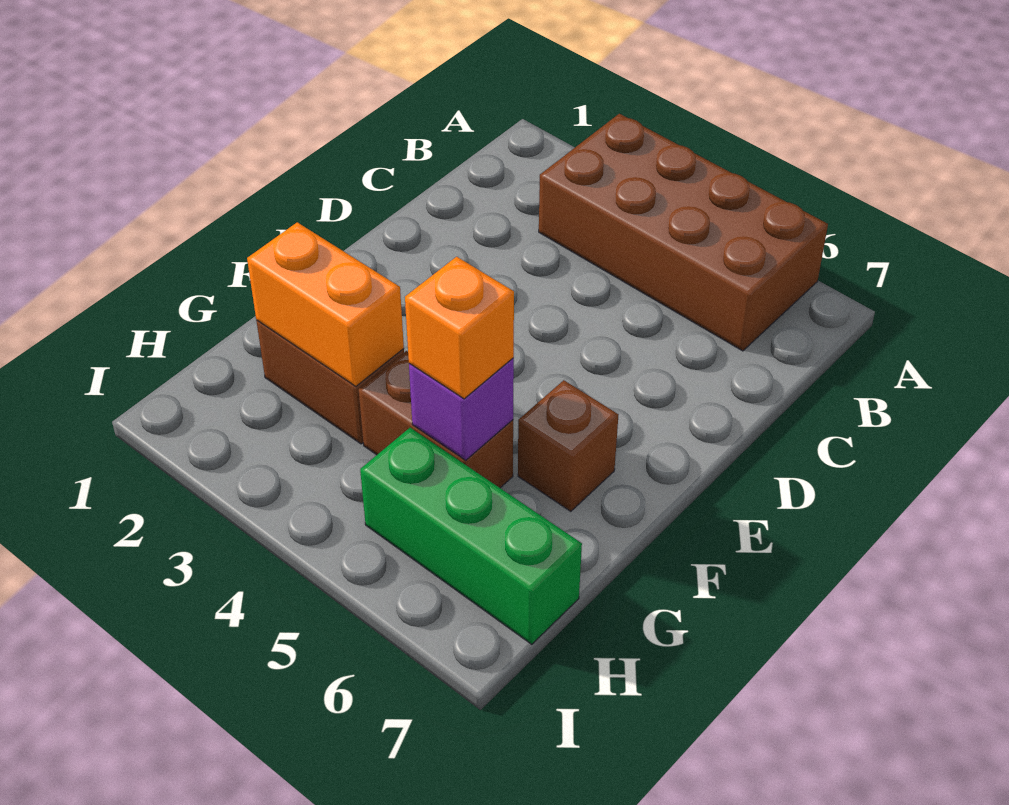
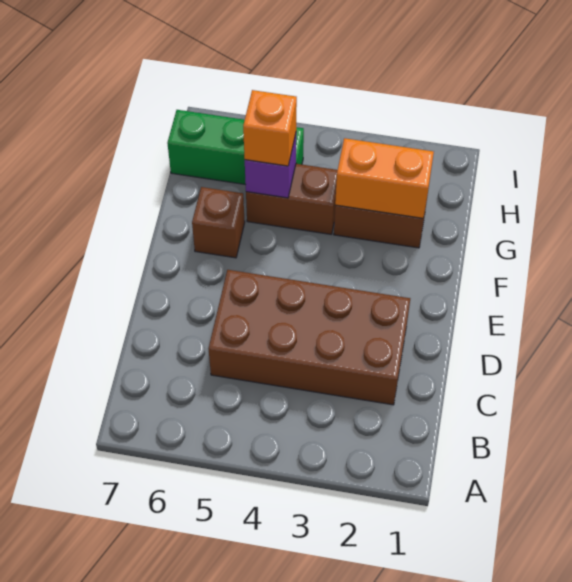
brown brick A3:B6 level 1 -> brown brick C2:D5 level 1

